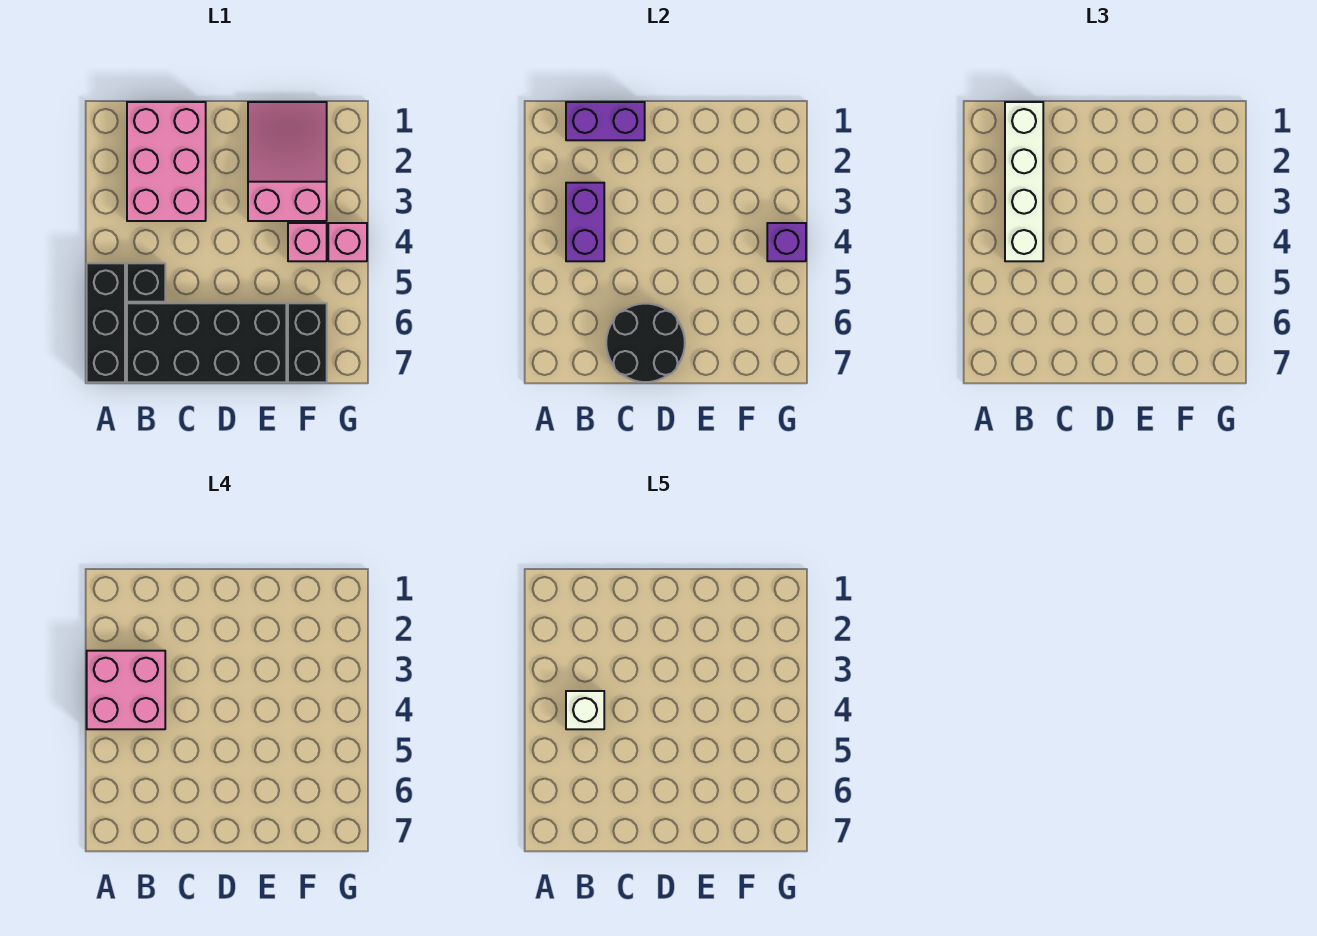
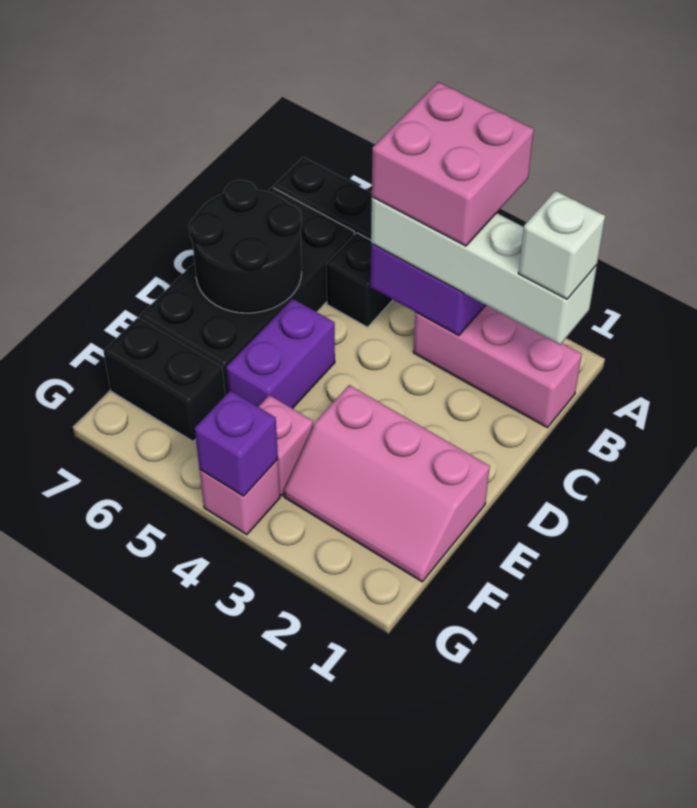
pink brick B1:C3 level 1 -> pink brick B1:B3 level 1
purple brick B1:C1 level 2 -> purple brick D5:E5 level 1
white brick B4 level 5 -> white brick B1 level 4
pink slope E1:F3 level 1 top 3 -> pink slope E1:F3 level 1 top E

